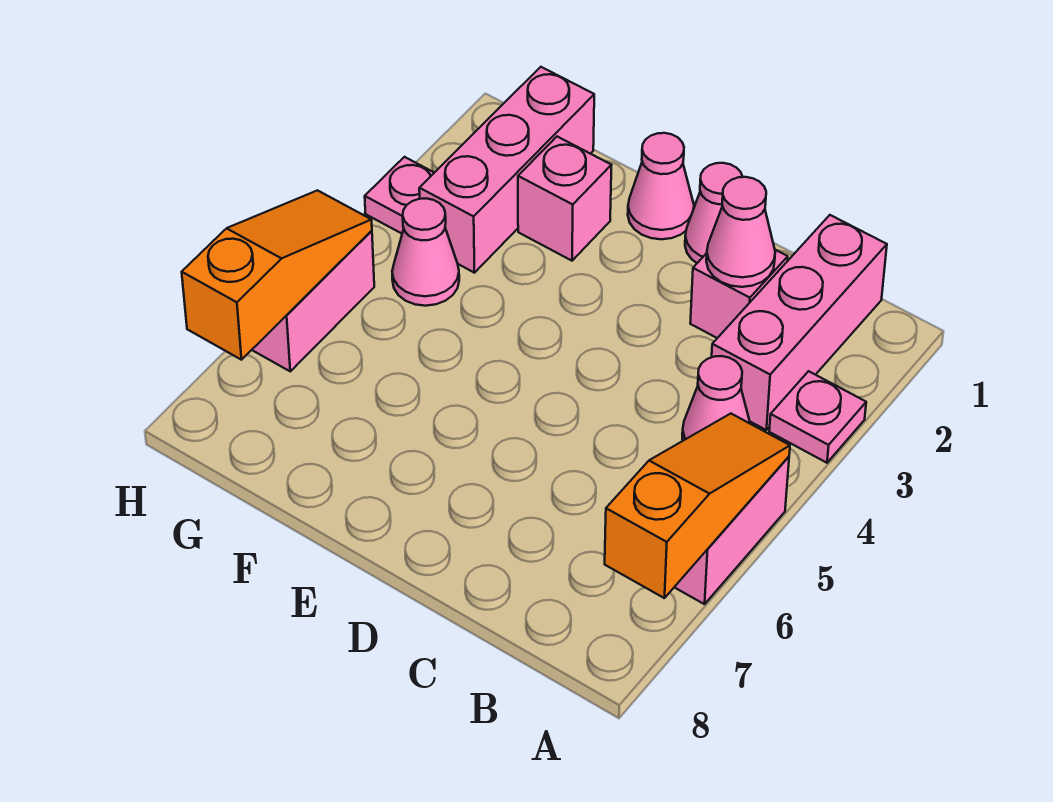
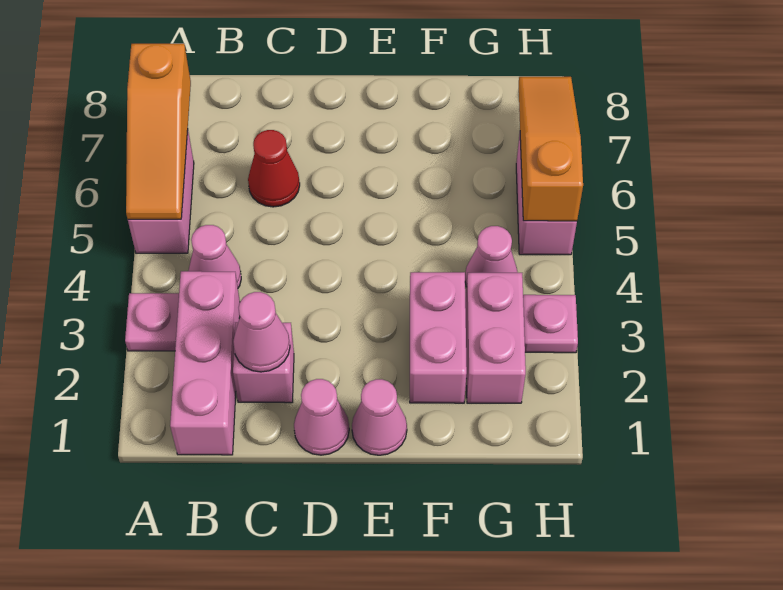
none -> red cone C6 level 1
pink brick F2 level 1 -> pink brick F2:F3 level 1
pink brick G1:G3 level 1 -> pink brick G2:G3 level 1
orange slope H5:H7 level 2 top 7 -> orange slope H5:H7 level 2 top 5

